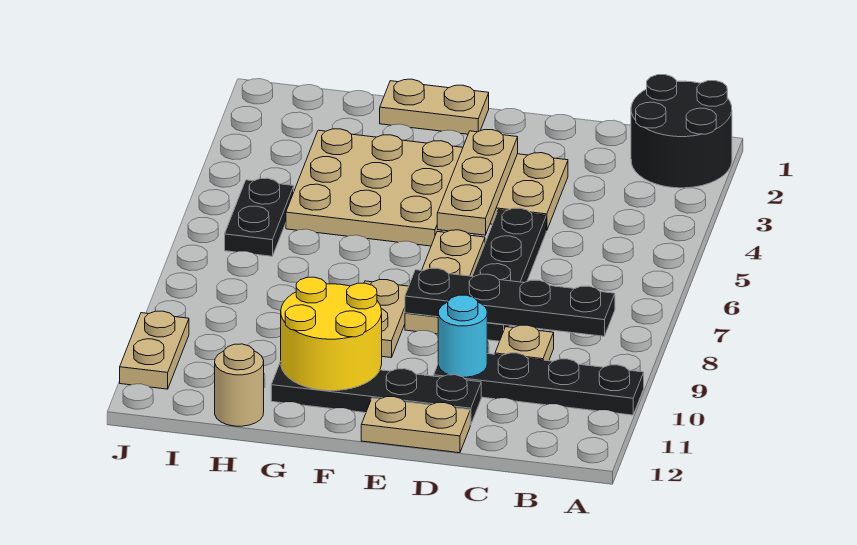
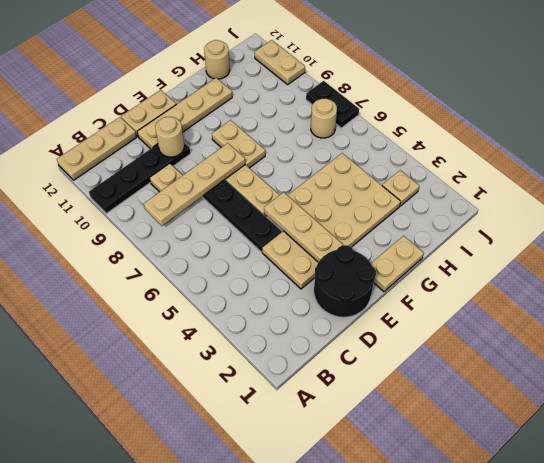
black round brick A1:B2 level 1 -> black round brick D1:E2 level 1
none -> tan plate A12:C12 level 1
black plate B8:E8 level 2 -> tan plate B8:E8 level 2
cyan round brick D10 level 2 -> tan round brick D10 level 2
black plate D11:G11 level 1 -> tan plate D11:G11 level 1
yellow round brick F10:G11 level 2 -> none
none -> tan plate I3 level 1
black plate I5:I6 level 1 -> black plate J7:J8 level 1
none -> tan round brick I7 level 1

